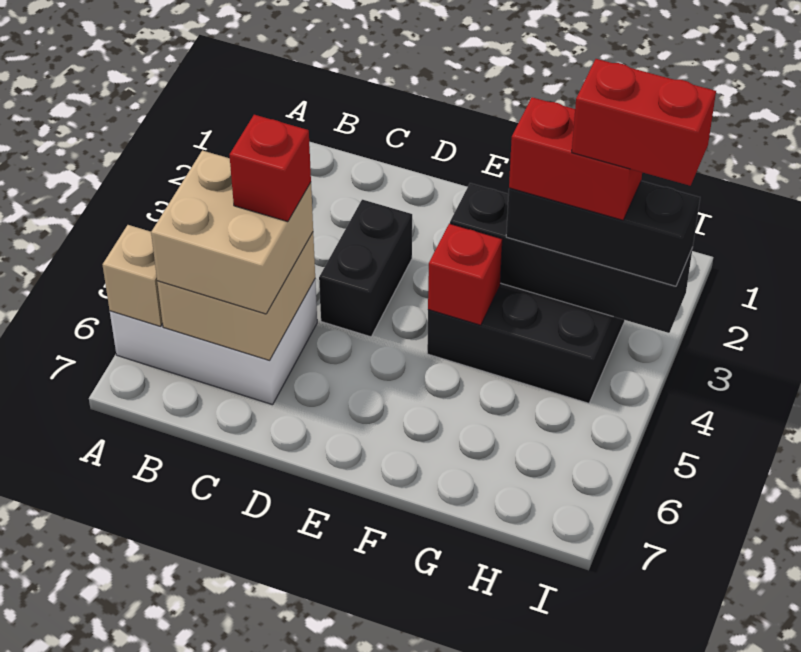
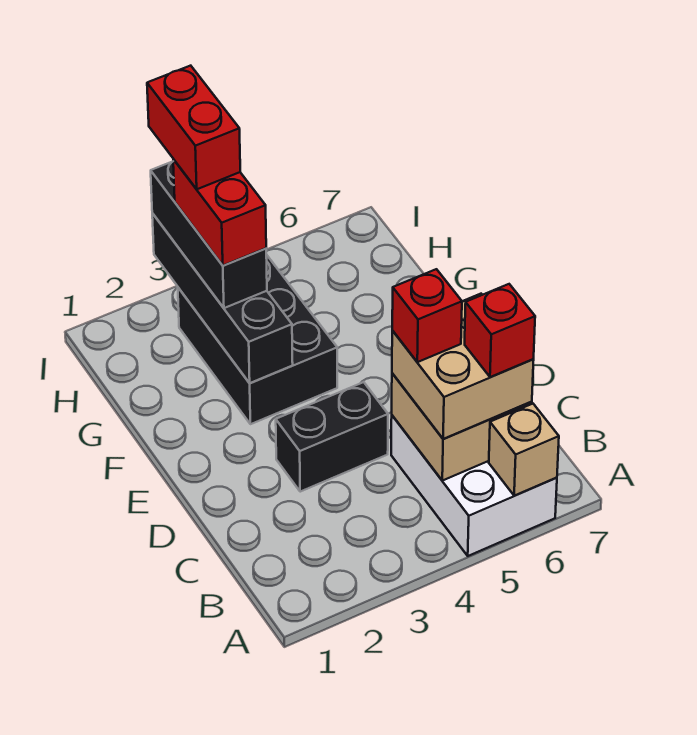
red brick F4 level 2 -> red brick B6 level 4

